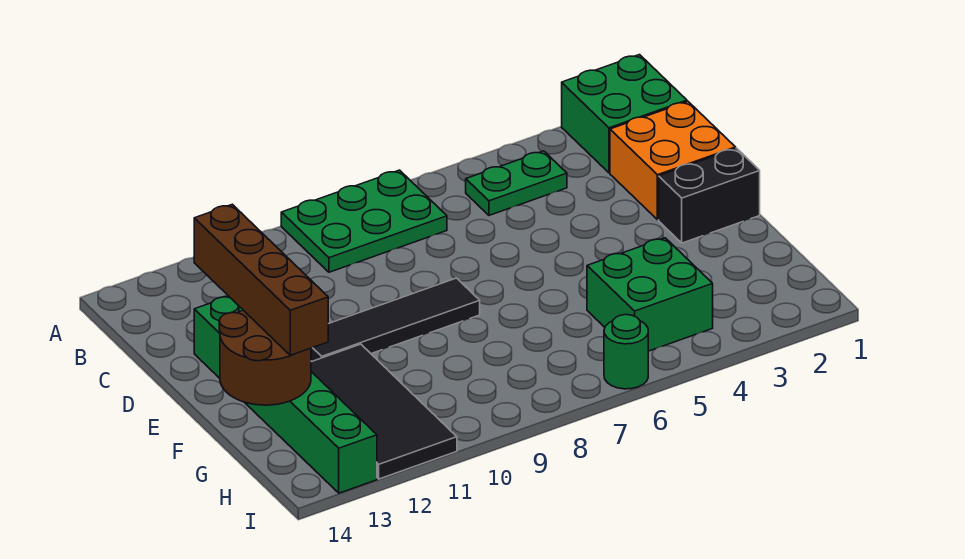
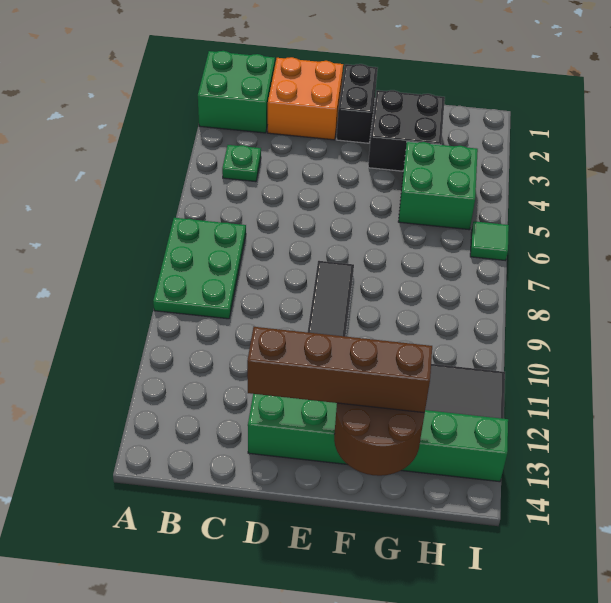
green plate B4:B5 level 1 -> green plate B4 level 1
none -> black brick F2:G3 level 1
green round brick I6 level 1 -> green tile I6 level 1

